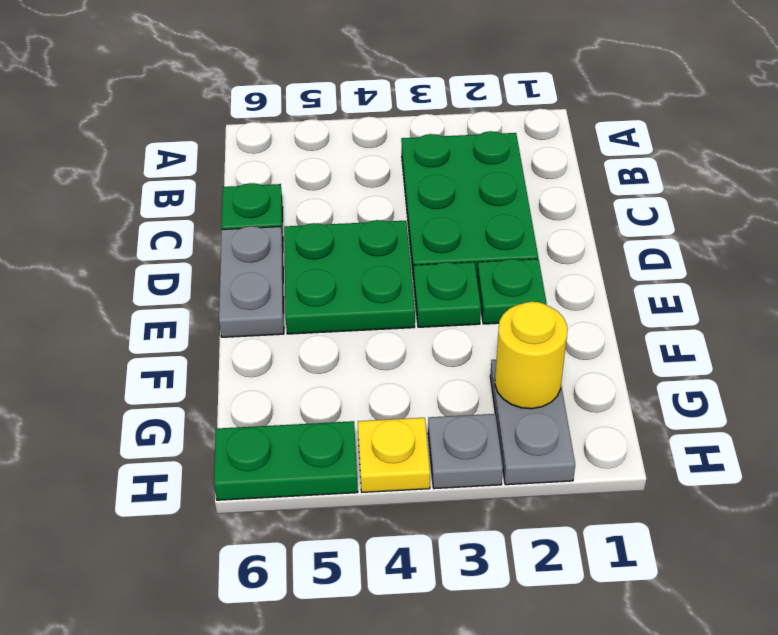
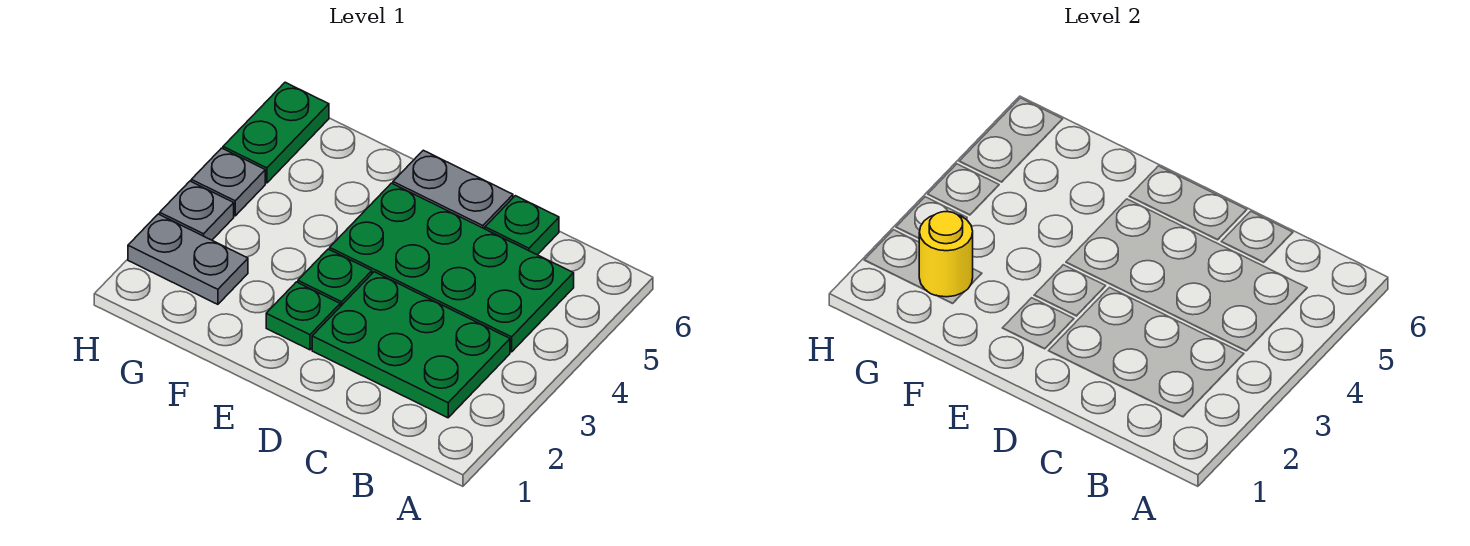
green plate D4:E5 level 1 -> green plate B4:E5 level 1
yellow plate H4 level 1 -> grey plate H4 level 1

